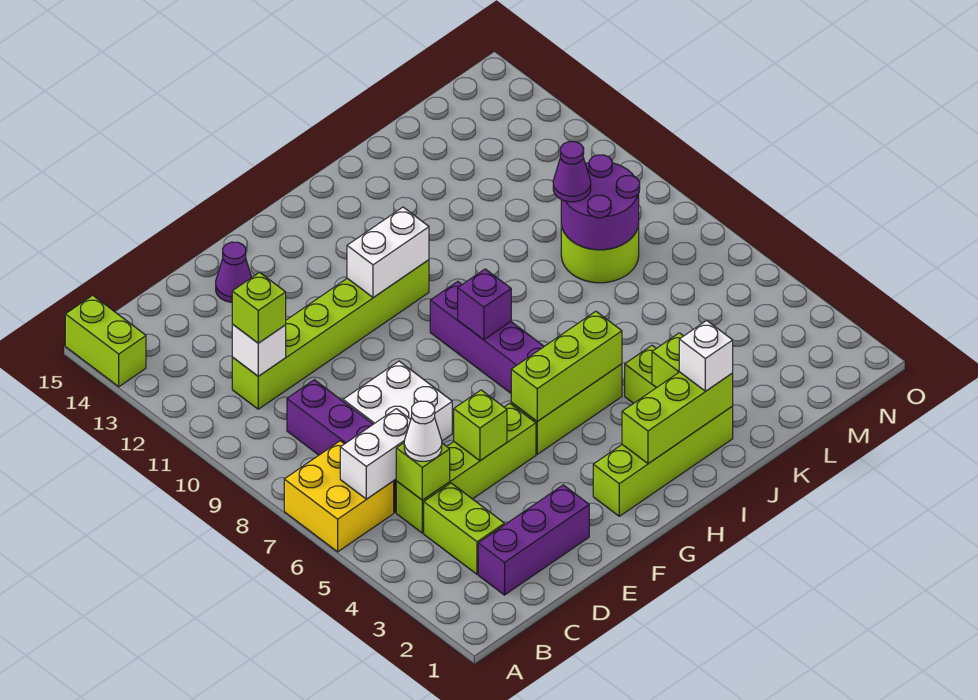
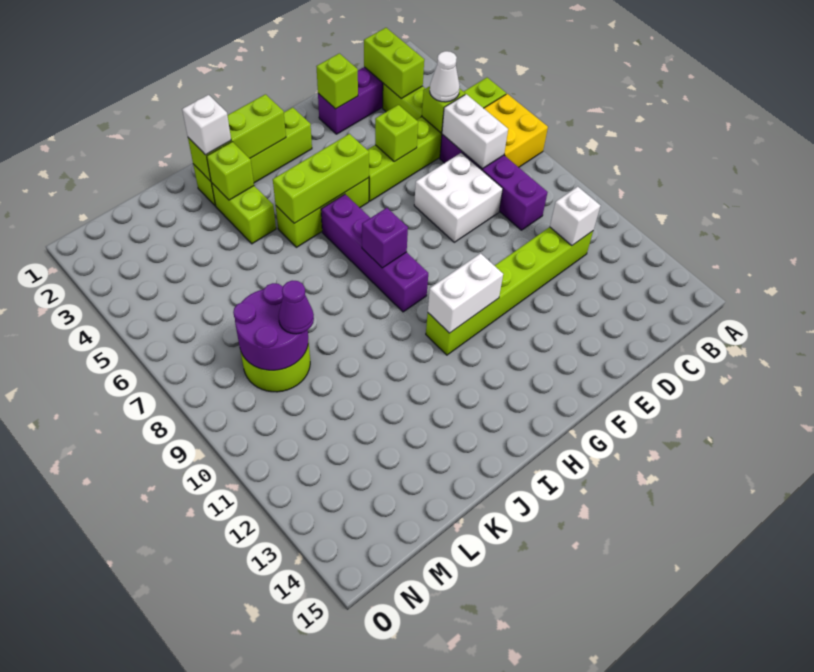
lime brick A14:A15 level 1 -> lime brick C2:C3 level 2
white brick B6:C6 level 2 -> white brick C6:C7 level 2
lime brick C5:F5 level 1 -> lime brick A5:F5 level 1
lime brick C11 level 3 -> lime brick E2 level 2
purple cone E14 level 1 -> none

